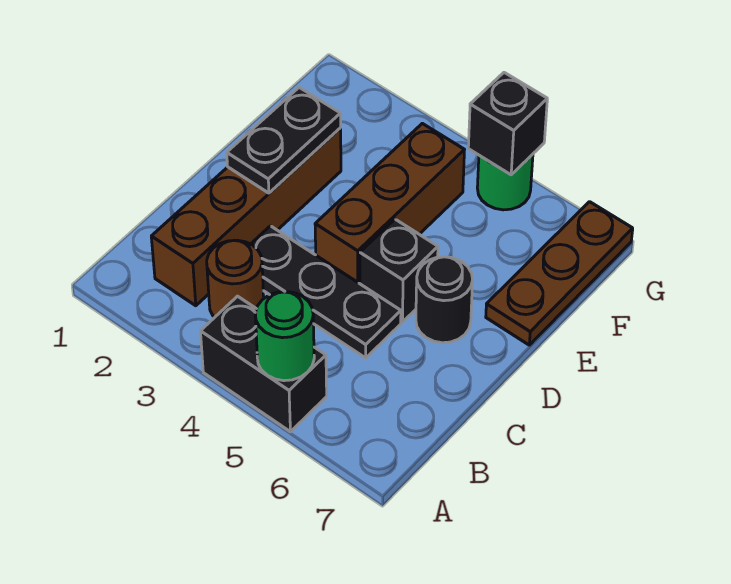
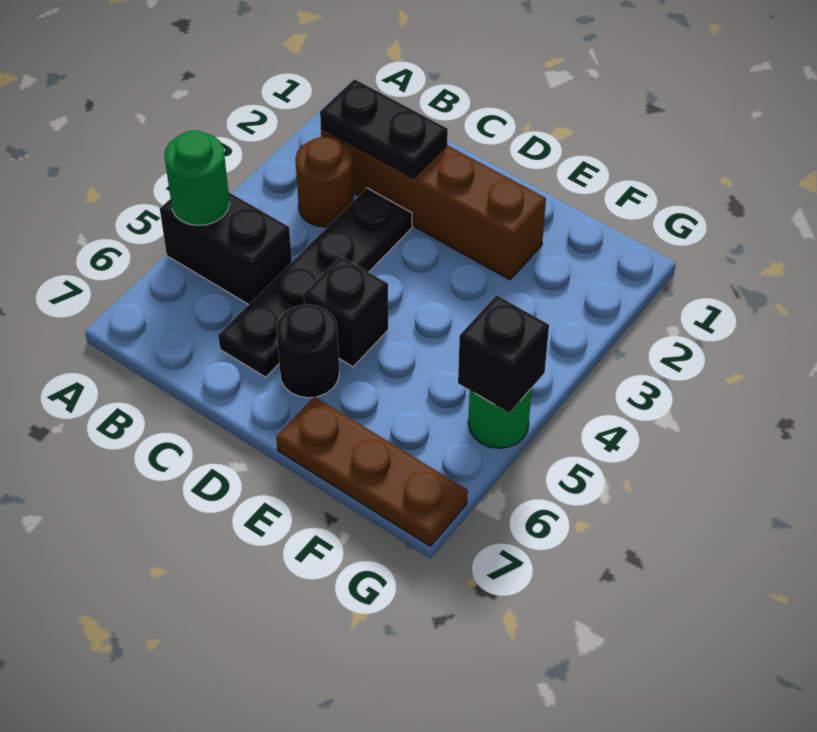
black brick A4:A5 level 1 -> black brick A5:B5 level 1
black plate C3:C5 level 1 -> black plate C3:C6 level 1
black plate D2:E2 level 2 -> black plate B2:C2 level 2
brown brick D4:F4 level 1 -> none

